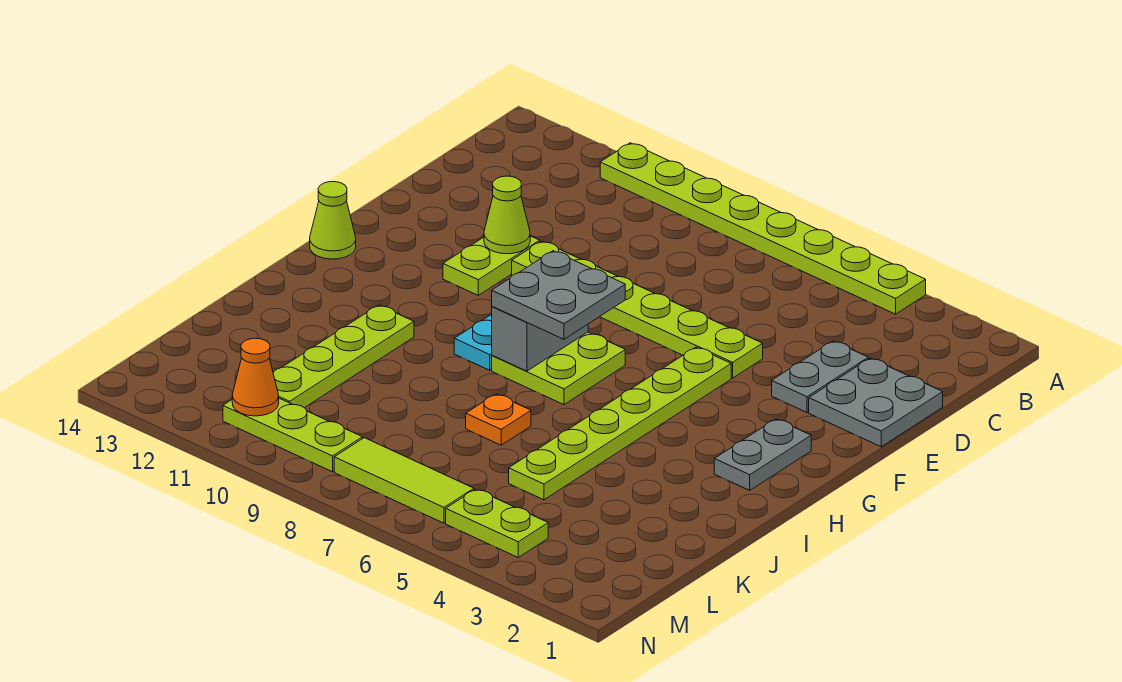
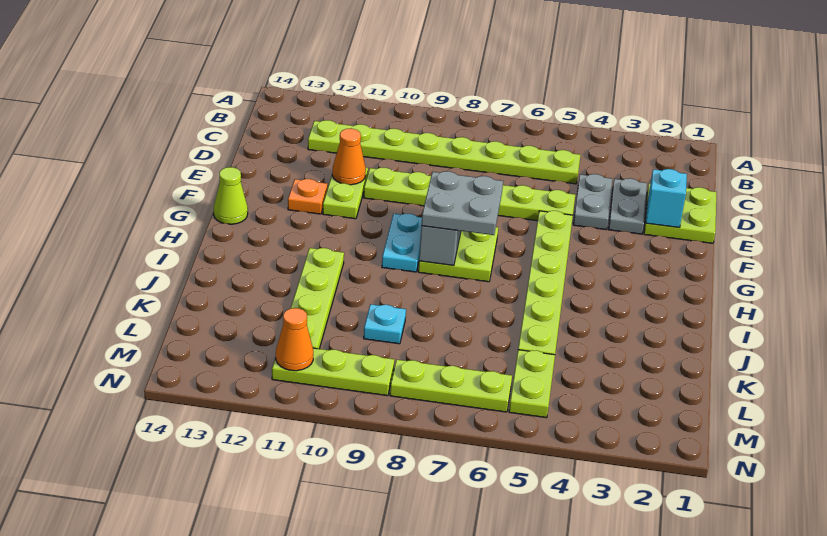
lime plate A4:A11 level 1 -> lime plate C5:C12 level 1
grey plate D1:E2 level 1 -> lime plate D1:E2 level 1
none -> cyan brick E2 level 2
lime cone E11 level 2 -> orange cone E11 level 2
grey plate G2:H2 level 1 -> grey plate D4:E4 level 1
orange plate J7 level 1 -> orange plate F12 level 1
none -> cyan plate K9 level 1
lime plate M4:M5 level 1 -> lime plate L5:M5 level 1
lime tile M6:M8 level 1 -> lime plate M6:M8 level 1

